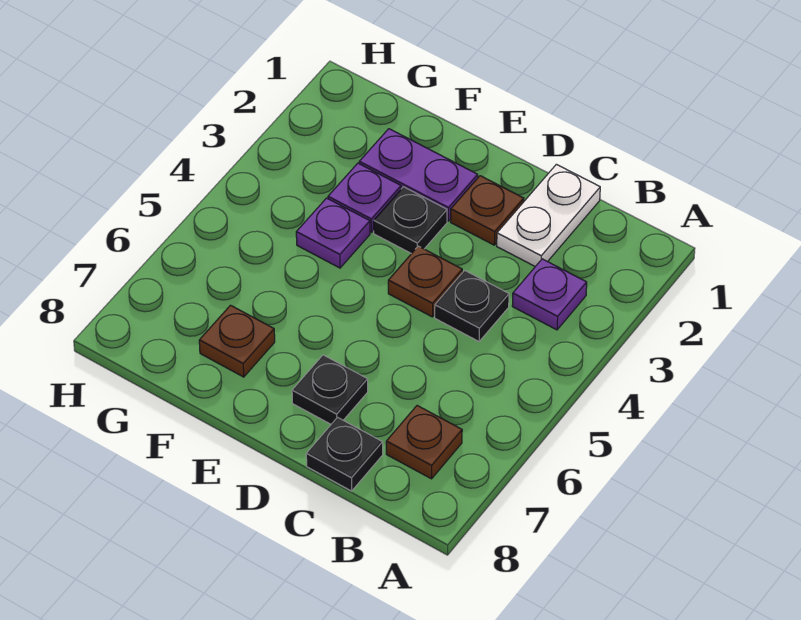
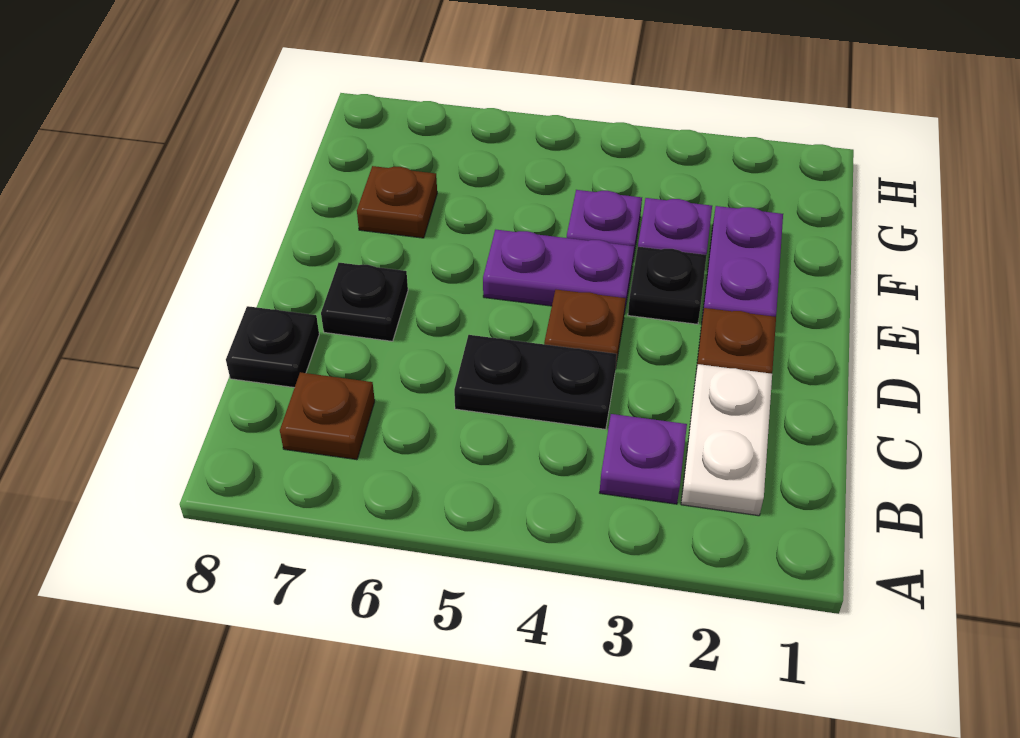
white plate C1:C2 level 1 -> white plate B2:C2 level 1
black plate C4 level 1 -> black plate C4:C5 level 1
none -> purple plate E4:E5 level 1

